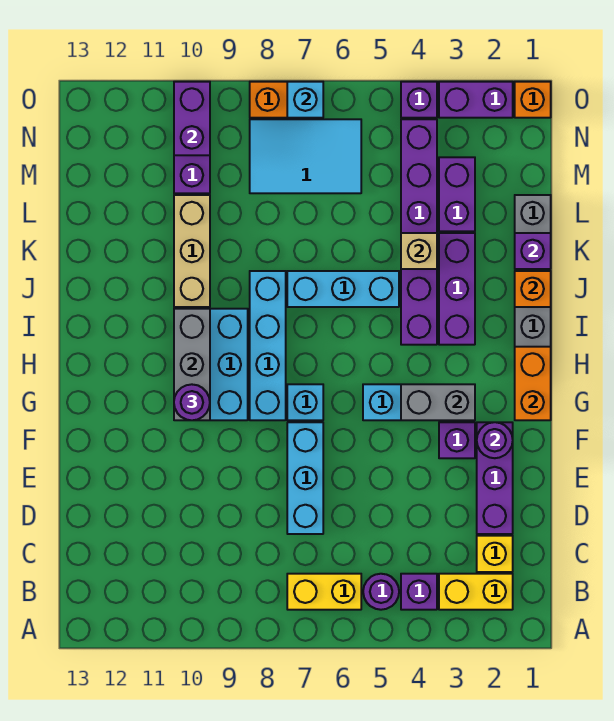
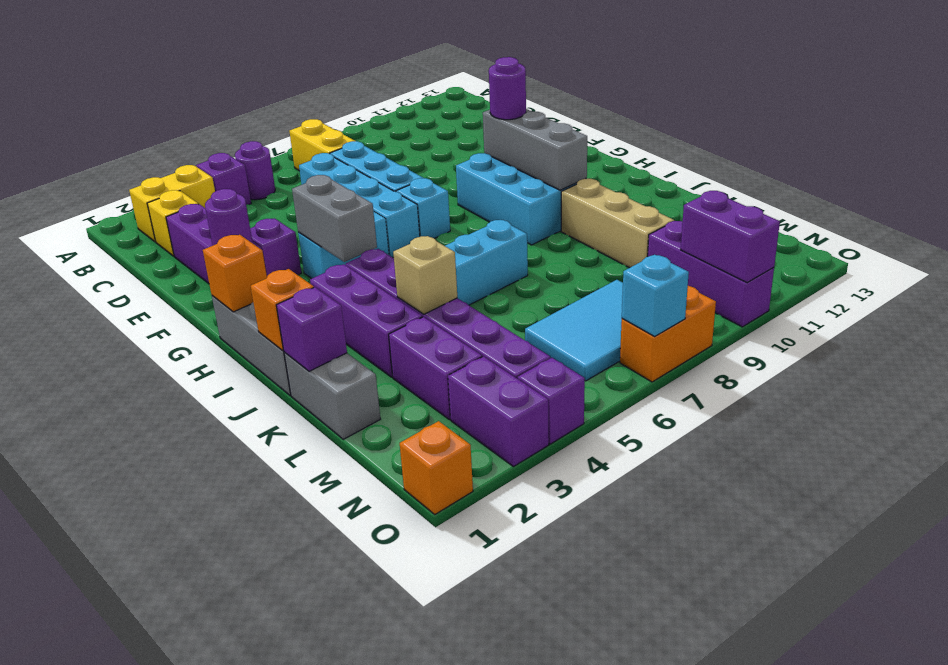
yellow brick B6:B7 level 1 -> yellow brick B7:C7 level 1
orange brick G1:H1 level 2 -> orange brick H1 level 2
grey brick G3:G4 level 2 -> grey brick G4:H4 level 2
cyan brick G8:J8 level 1 -> cyan brick D6:G6 level 1
purple brick O2:O3 level 1 -> purple brick N3:O3 level 1

